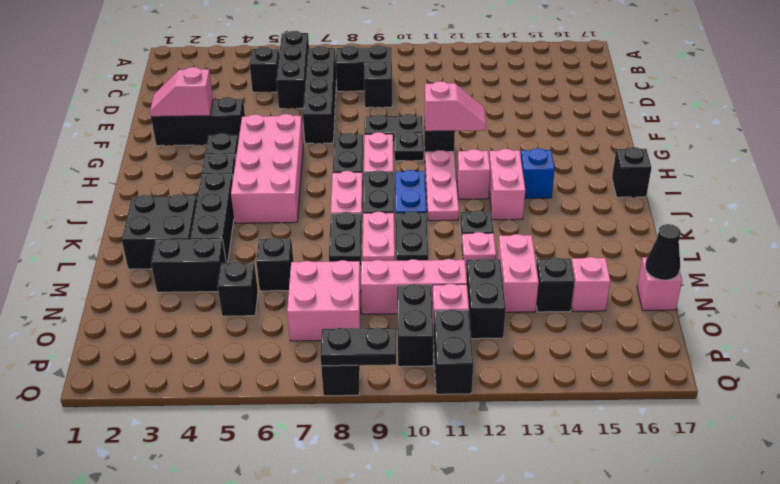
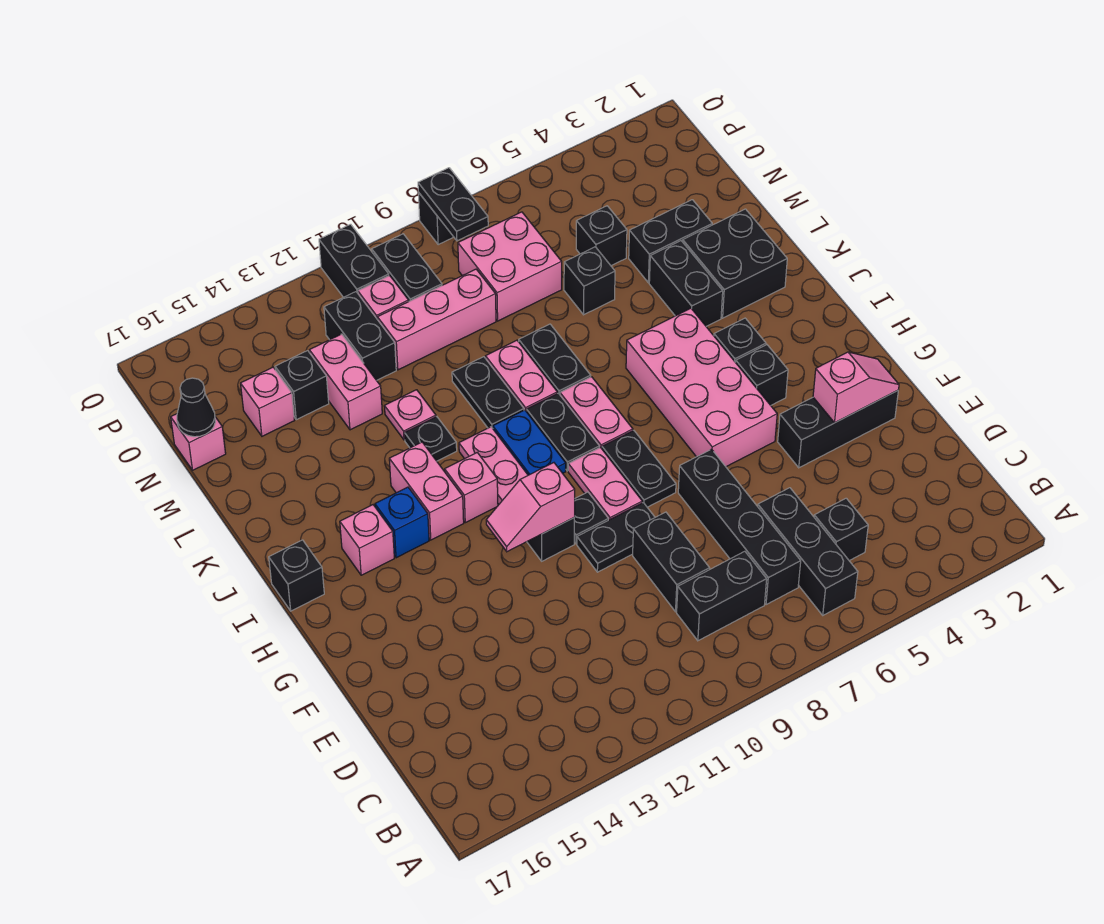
black brick D9 level 1 -> black brick D9:E9 level 1
none -> pink brick I15 level 1
black brick J4:L4 level 1 -> black brick K4:L4 level 1
black plate Q8:Q9 level 2 -> black plate P8:Q8 level 2

